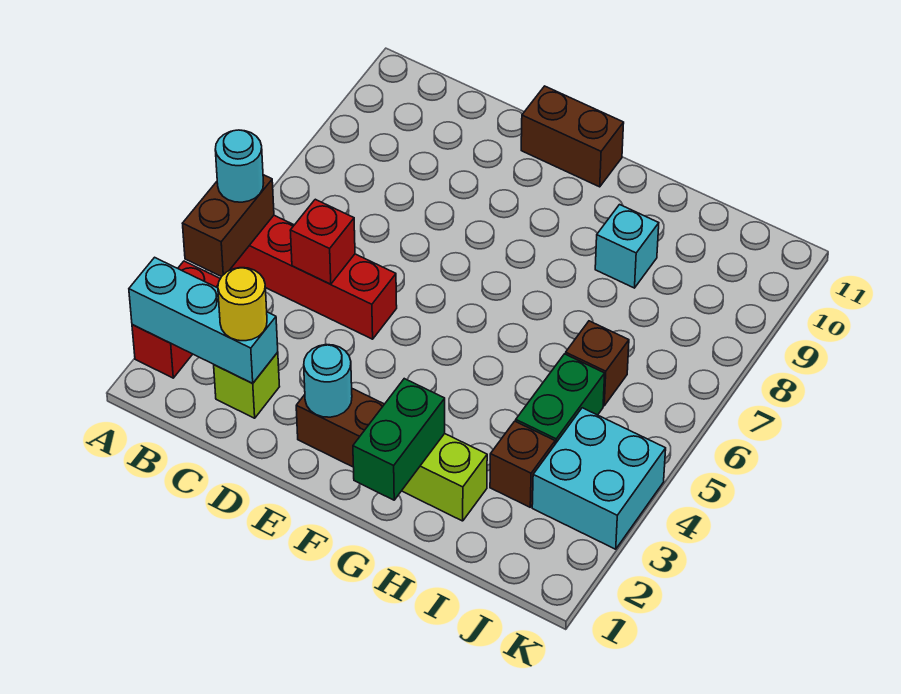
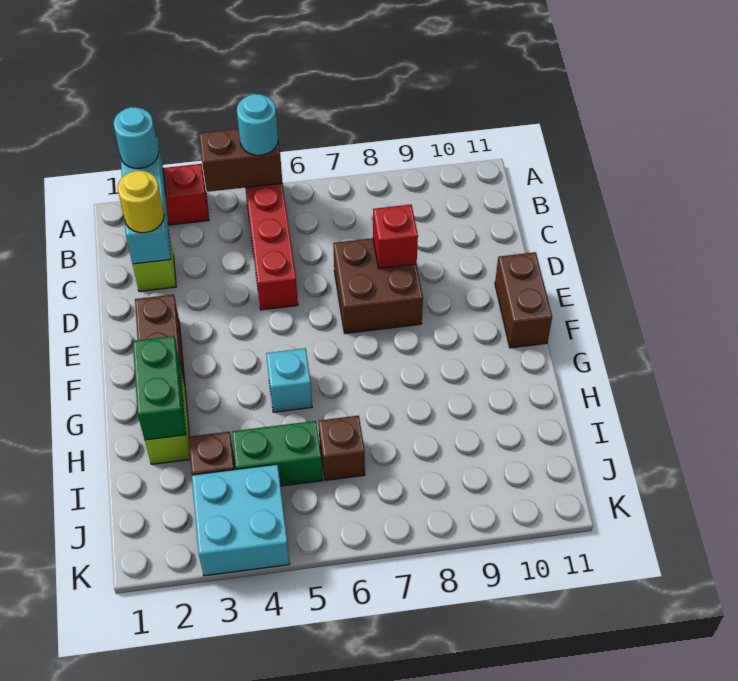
red brick C5 level 2 -> red brick D8 level 2
none -> brown brick D7:E8 level 1
cyan round brick E2 level 2 -> cyan round brick A2 level 3
green brick G1:G2 level 2 -> green brick G2:H2 level 2
cyan brick H9 level 1 -> cyan brick G5 level 1

